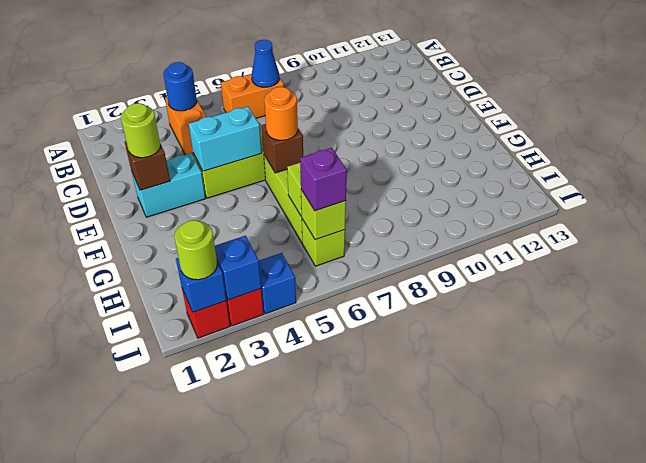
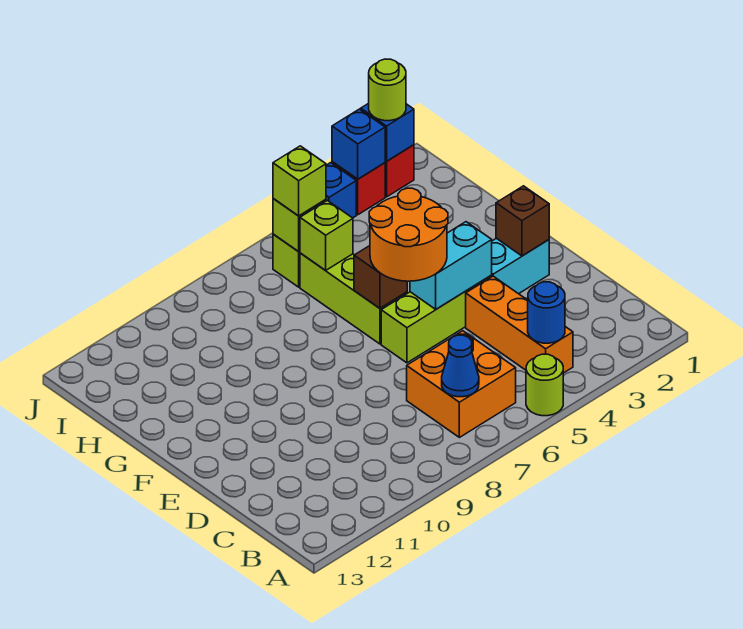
orange brick B6:B7 level 1 -> orange brick B6:C7 level 1
lime round brick E2 level 3 -> lime round brick A5 level 1
orange round brick F6 level 3 -> orange round brick E5:F6 level 3
purple brick I6 level 3 -> lime brick I6 level 3

